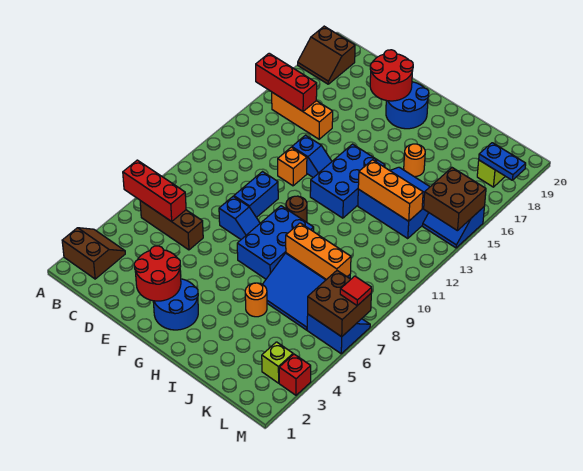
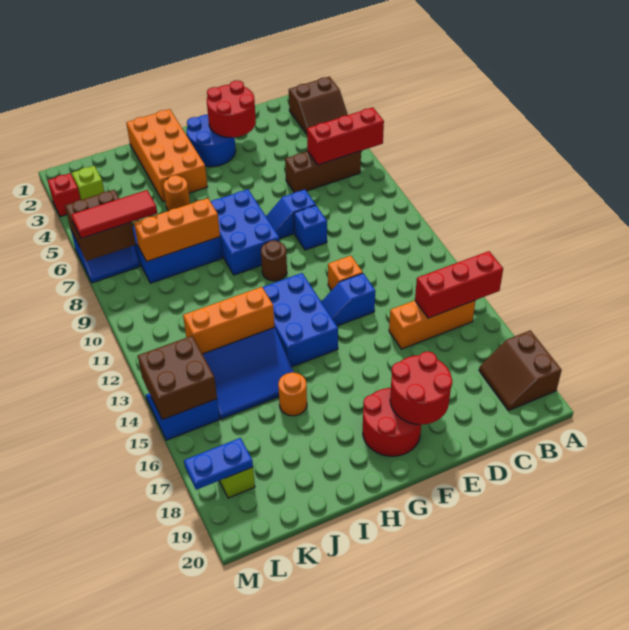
brown slope A18:B19 level 1 top 19 -> brown slope A18:B19 level 1 top A
blue brick E9:E10 level 1 -> blue brick E9 level 1
blue round brick F18:G19 level 1 -> red round brick F18:G19 level 1
none -> orange brick H1:I4 level 1
red tile M7 level 3 -> red tile K7:M7 level 3

